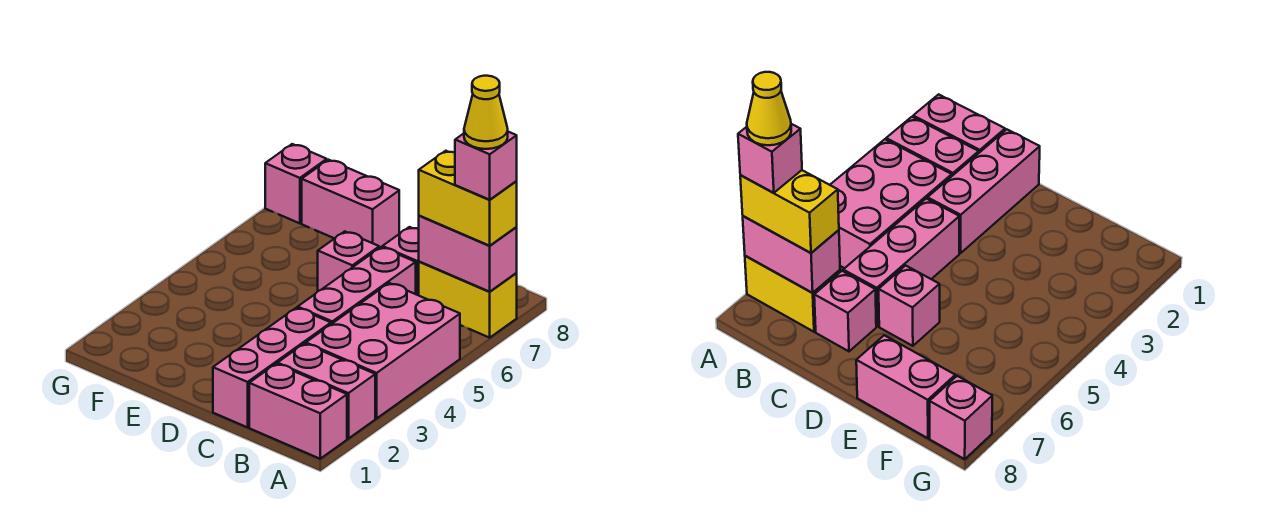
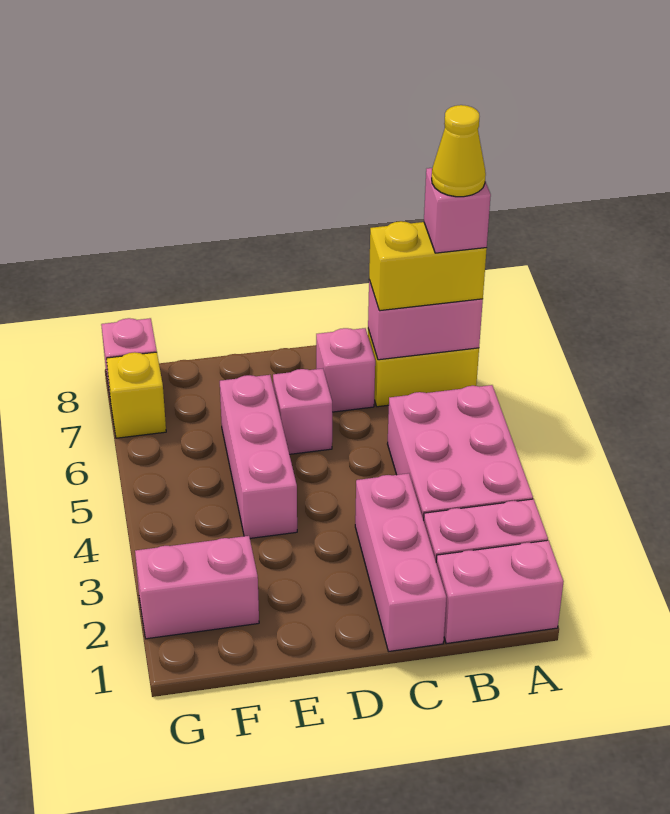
pink brick C4:C6 level 1 -> pink brick E4:E6 level 1
pink brick E8:F8 level 1 -> pink brick F2:G2 level 1
none -> yellow brick G7 level 1

